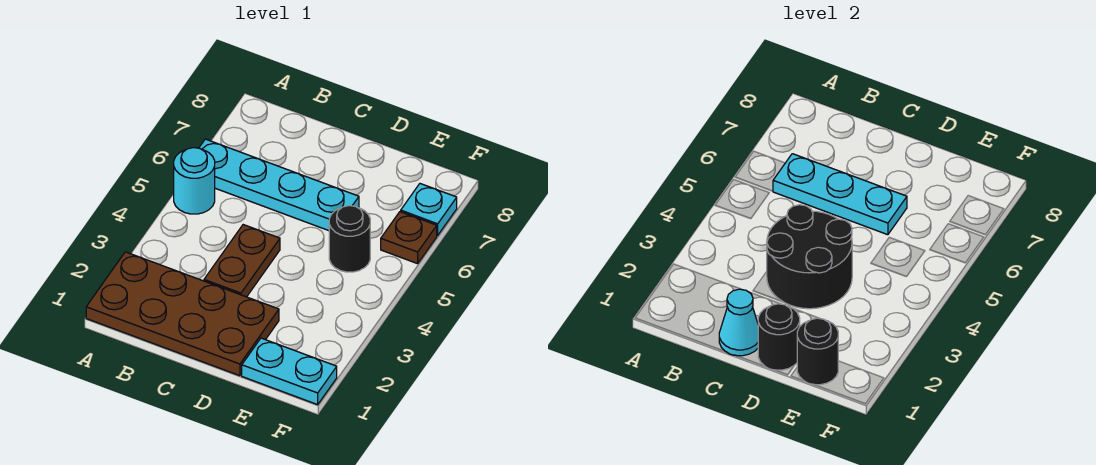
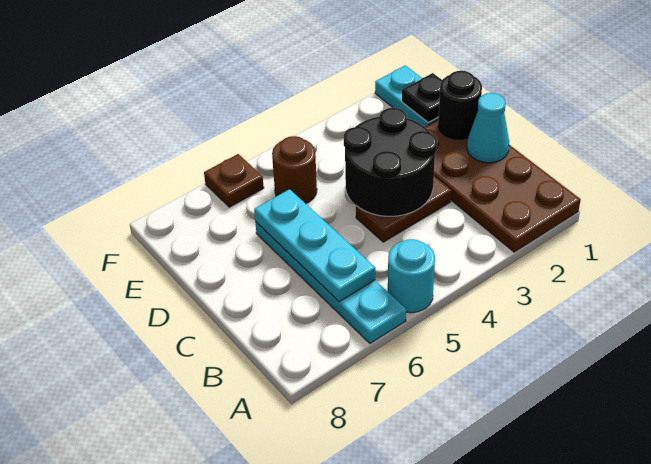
black round brick E1 level 2 -> black plate E1 level 2
black round brick E5 level 1 -> brown round brick E5 level 1
cyan plate F7 level 1 -> none

